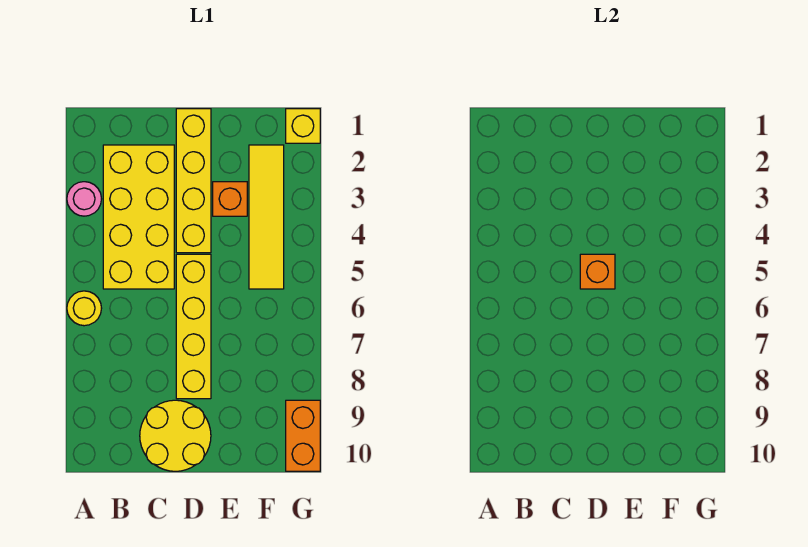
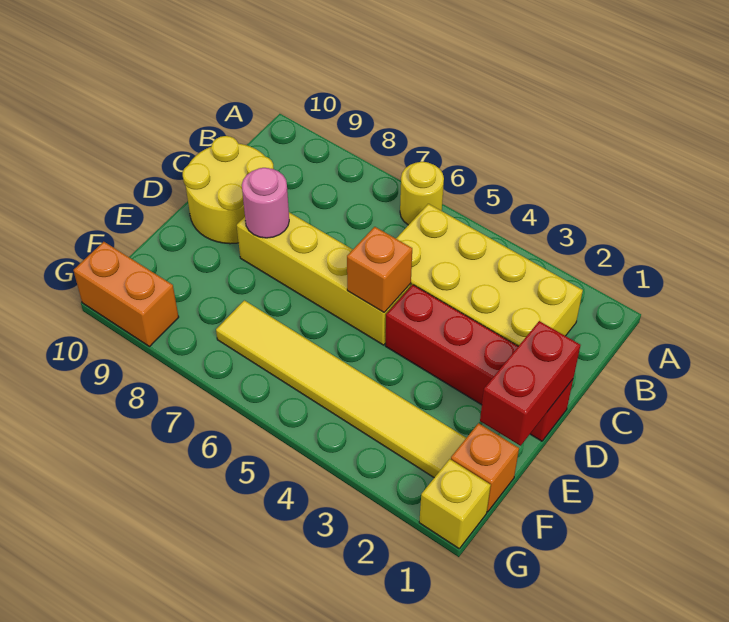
pink round brick A3 level 1 -> pink round brick D8 level 2
yellow brick D1:D4 level 1 -> red brick D1:D4 level 1
none -> red brick D1:E1 level 2
orange brick E3 level 1 -> orange brick F1 level 1
yellow tile F2:F5 level 1 -> yellow tile F2:F7 level 1

